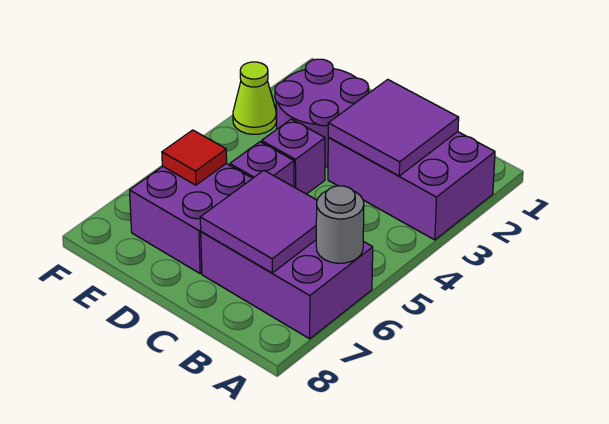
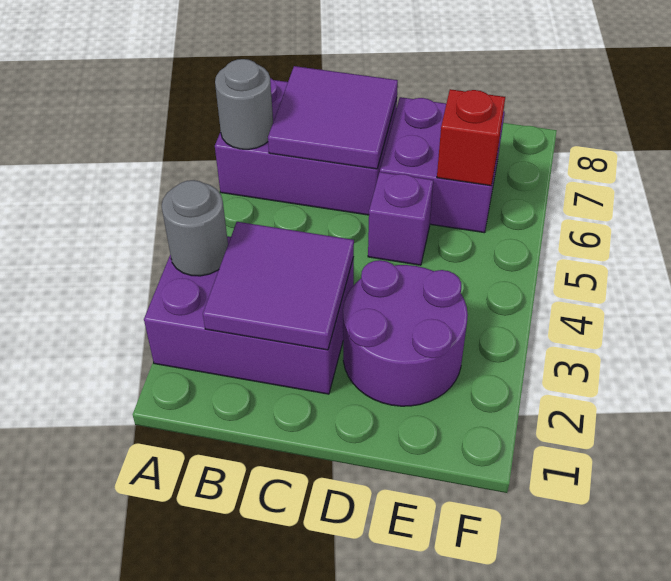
none -> grey round brick A3 level 2
purple brick D4 level 1 -> none
red tile E6 level 2 -> red brick E6 level 2
lime cone F3 level 1 -> none

